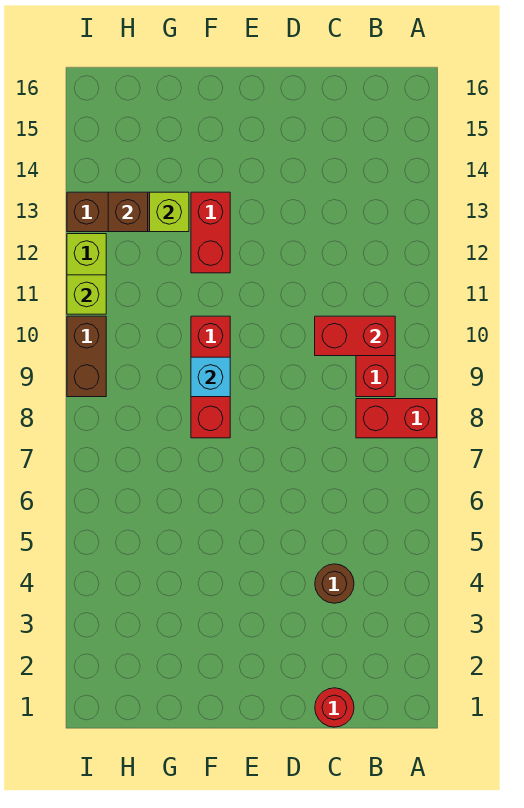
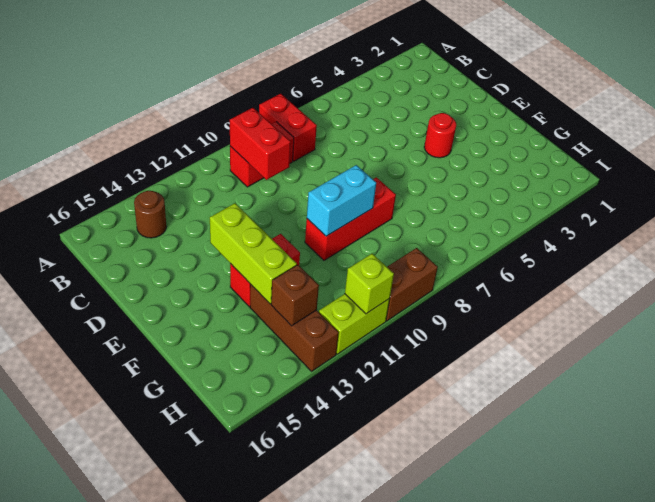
red round brick C1 level 1 -> red round brick E4 level 1
brown round brick C4 level 1 -> brown round brick B14 level 1
cyan brick F9 level 2 -> cyan brick F9:F10 level 2
lime brick G13 level 2 -> lime brick E13:G13 level 2

